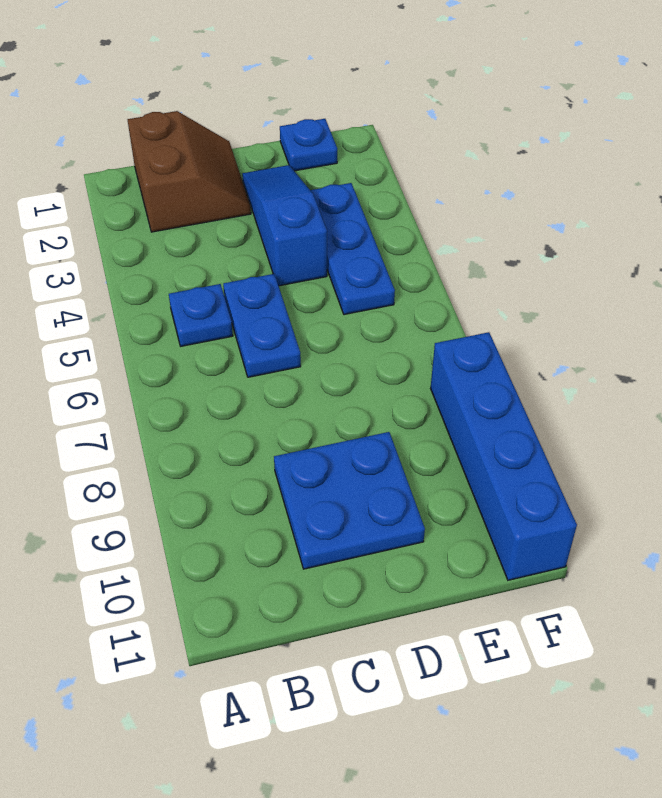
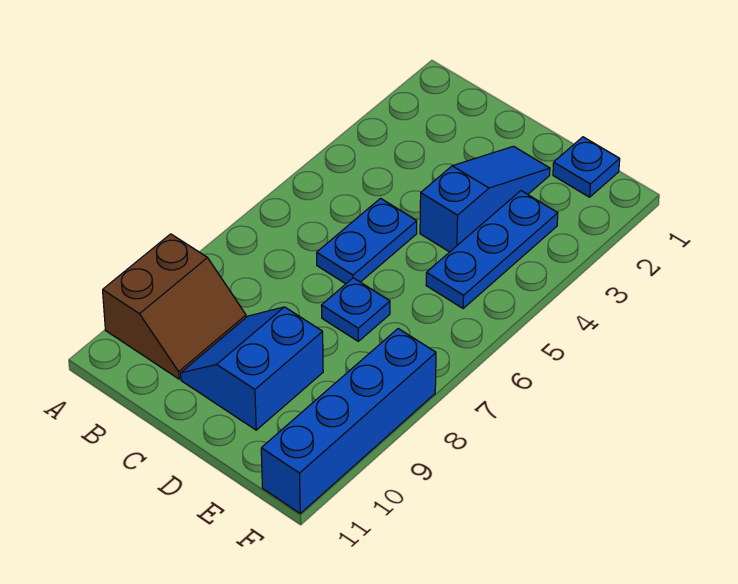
brown slope B1:C2 level 1 top B -> brown slope A9:B10 level 1 top A
blue plate B5 level 1 -> blue plate D7 level 1
blue plate C9:D10 level 1 -> blue slope C9:D10 level 1 top D

